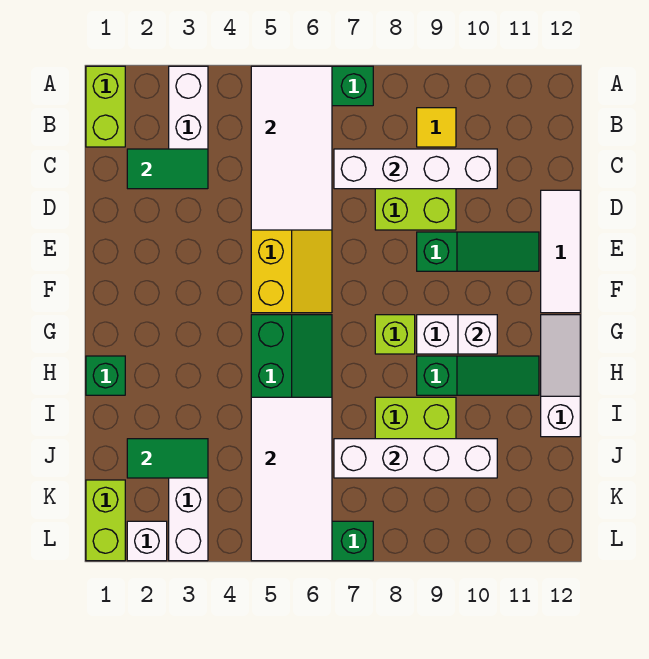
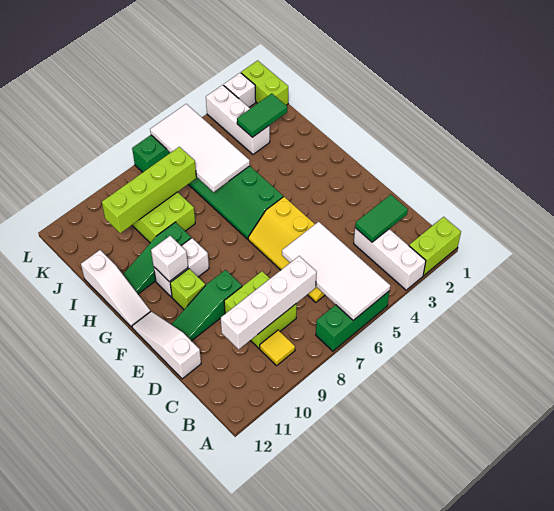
lime brick A1:B1 level 1 -> lime brick A1:A2 level 1
white tile D12:F12 level 1 -> white slope D12:F12 level 1 top D
lime brick G8 level 1 -> lime brick F10 level 1
green brick H1 level 1 -> none
white brick J7:J10 level 2 -> lime brick J7:J10 level 2

